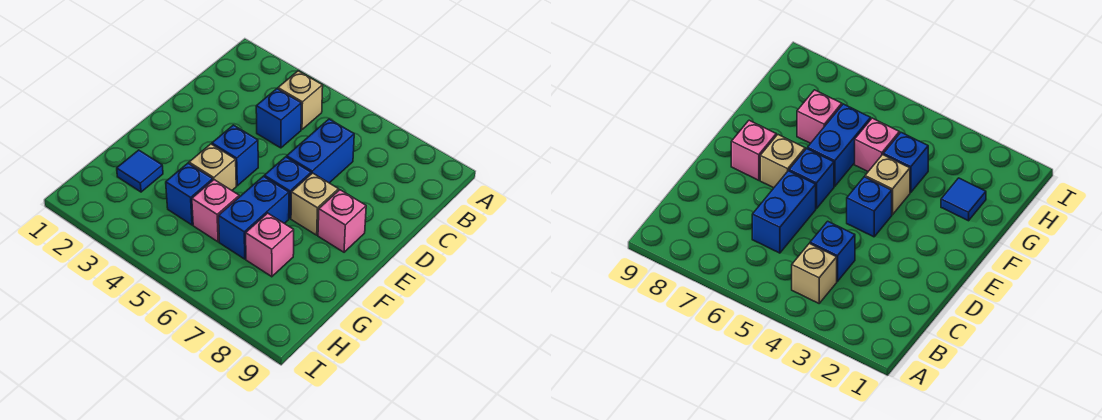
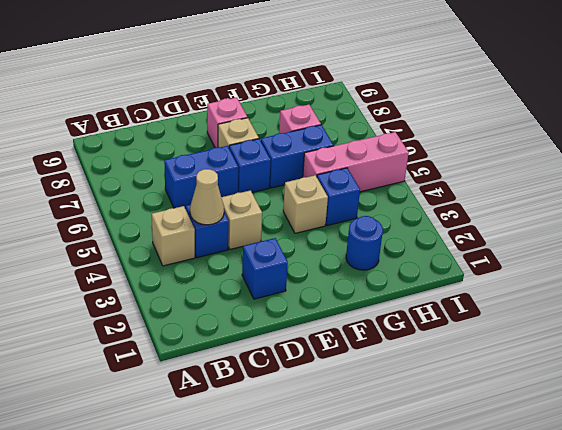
none -> tan cone C4 level 2
none -> tan brick D4 level 1
blue brick E4 level 1 -> blue brick D2 level 1
blue tile G2 level 1 -> blue round brick G2 level 1
pink brick G5 level 1 -> pink brick G5:I5 level 1

